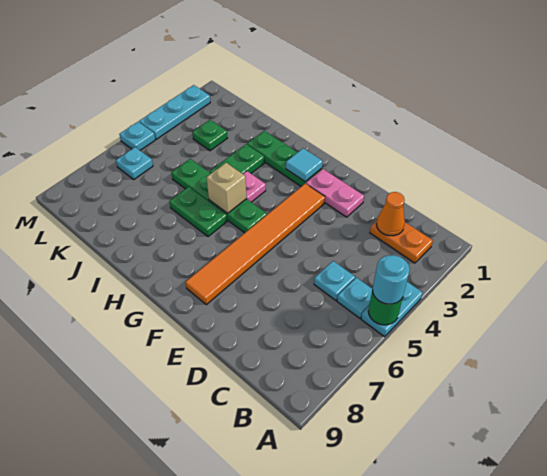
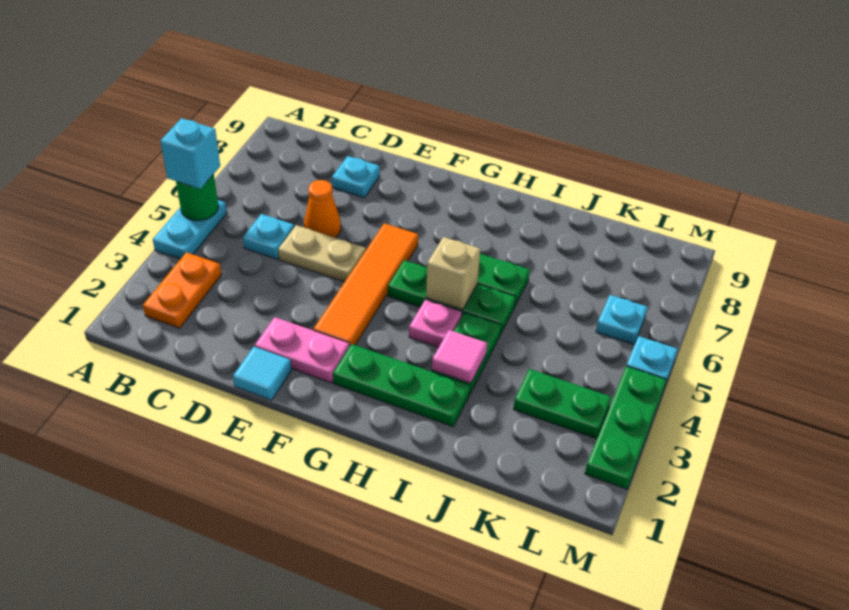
cyan round brick A5 level 3 -> cyan brick A5 level 3
orange plate B2:C2 level 1 -> orange plate B2:B3 level 1
cyan plate B5 level 1 -> cyan plate D8 level 1
orange cone C2 level 2 -> orange cone D6 level 1
none -> tan plate D5:E5 level 1
orange tile F3:F8 level 1 -> orange tile F3:F6 level 1
cyan tile G2 level 2 -> cyan tile E1 level 1
green plate G5:J5 level 1 -> green plate G5:I5 level 1
none -> pink tile I3 level 2
green plate K3 level 1 -> green plate K3:L3 level 1
cyan plate M2:M4 level 1 -> green plate M2:M4 level 1

